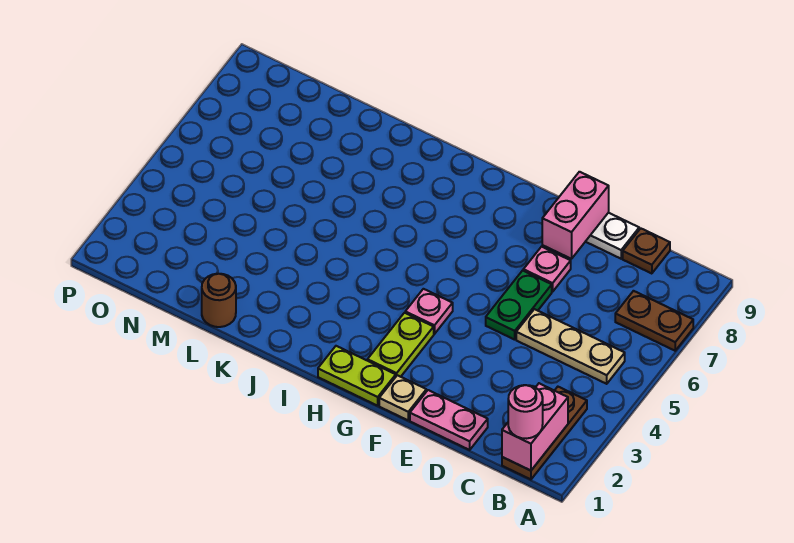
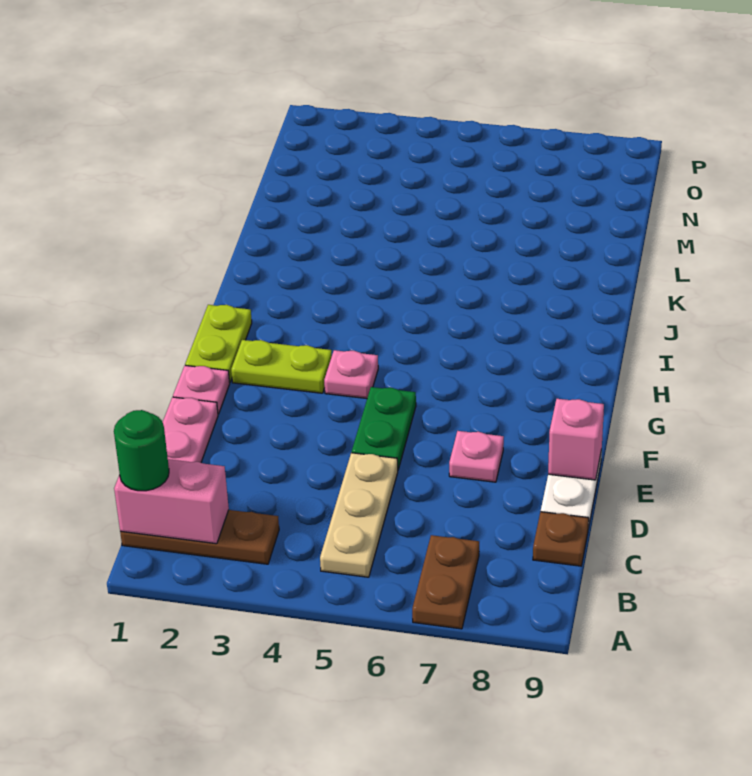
pink round brick B1 level 3 -> green round brick B1 level 3
green plate E5:E6 level 1 -> green plate E5:F5 level 1
pink brick E8:E9 level 2 -> pink brick E9 level 2
tan plate F1 level 1 -> pink plate F1 level 1
brown round brick L1 level 1 -> none

